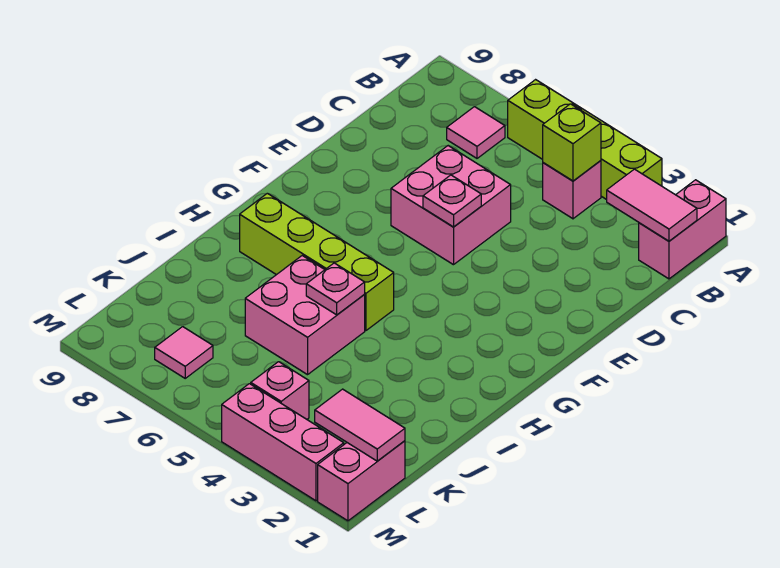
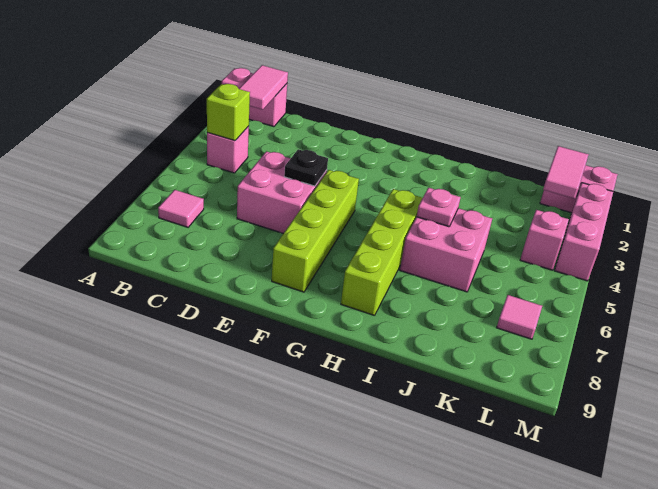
lime brick A3:A6 level 1 -> lime brick F5:F8 level 1
pink plate E5 level 2 -> black plate E5 level 2

